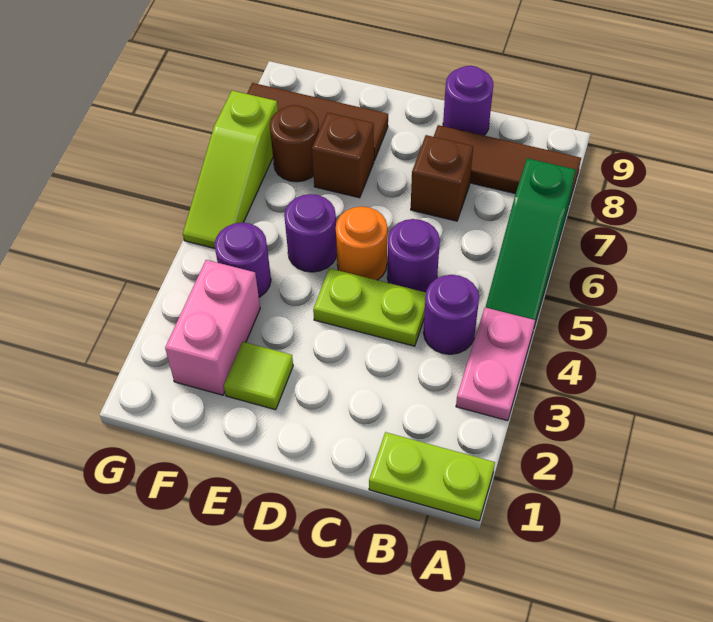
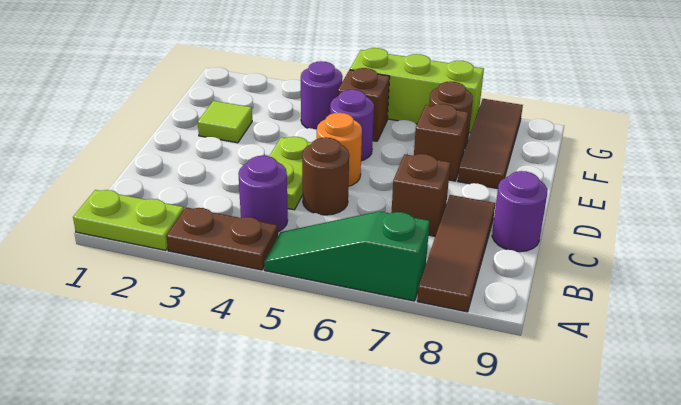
lime plate A1:B1 level 1 -> lime plate A1:A2 level 1
pink plate A3:A4 level 1 -> brown plate A3:A4 level 1
purple round brick C5 level 1 -> brown round brick C5 level 1
pink brick F2:F3 level 1 -> none
none -> brown brick F5 level 1
lime slope G5:G7 level 1 top 7 -> lime brick G5:G7 level 1

